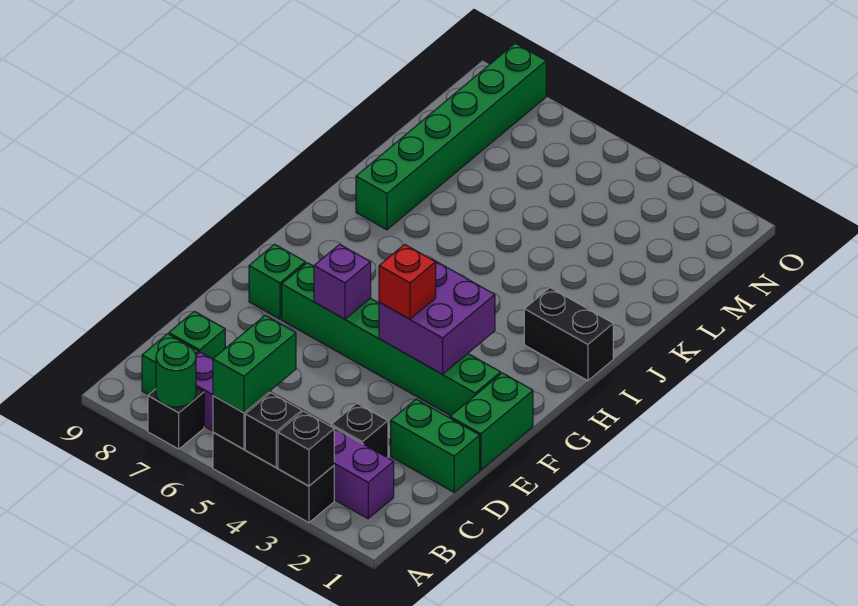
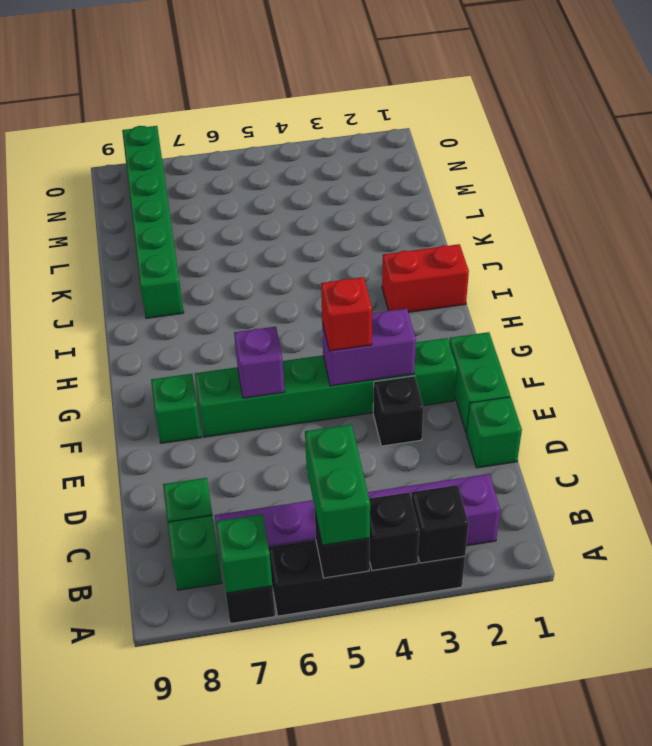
black brick A3:A5 level 1 -> black brick A3:A6 level 1
green round brick A7 level 2 -> green brick A7 level 2
black brick C3 level 1 -> black brick E3 level 1
green brick D1:D2 level 1 -> green brick D1 level 1
purple brick F3:G4 level 2 -> purple brick F3:F4 level 2
black brick I1:I2 level 1 -> red brick I1:I2 level 1

